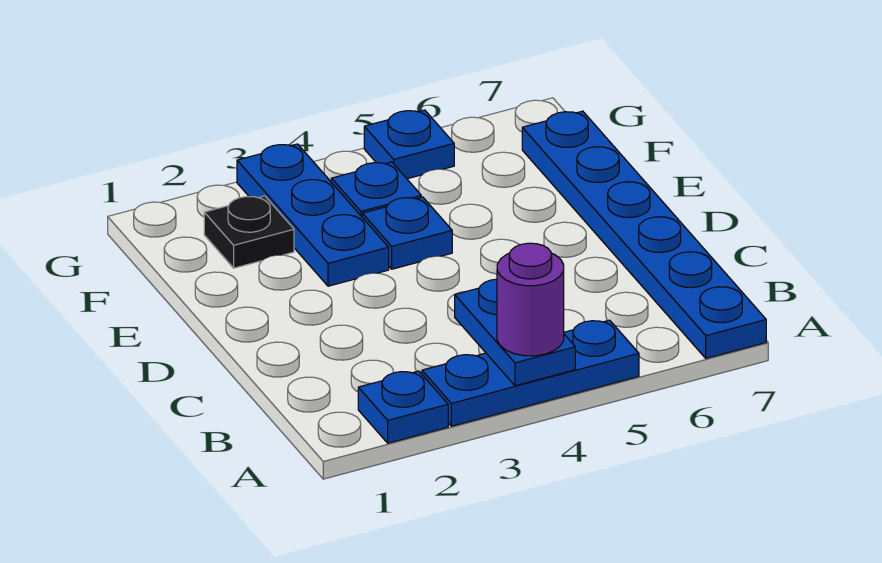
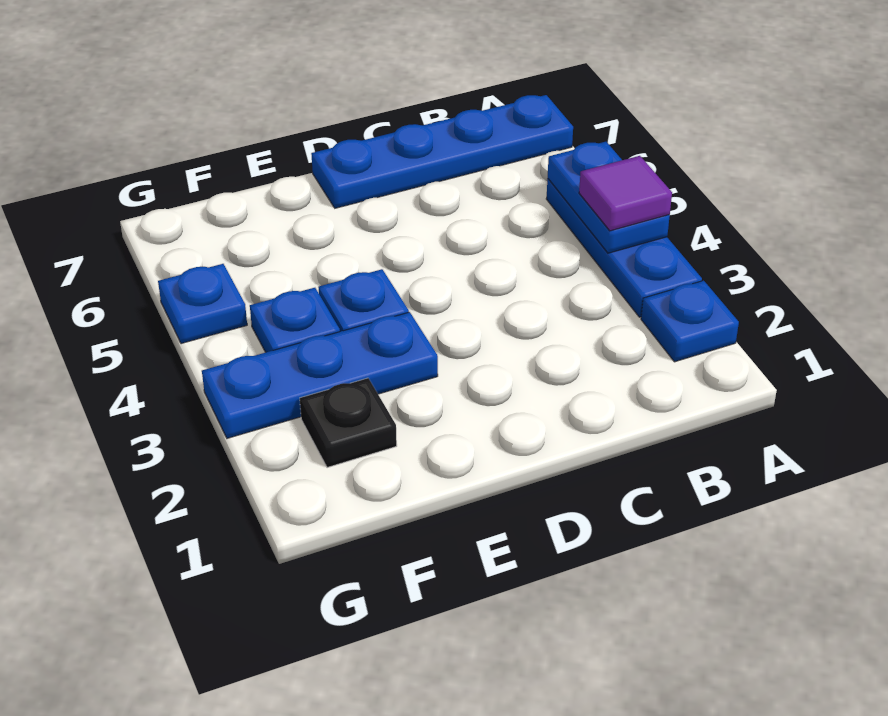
blue plate A4:B4 level 2 -> blue plate A4:A5 level 2
purple round brick A4 level 3 -> purple tile A4 level 3
blue plate A7:F7 level 1 -> blue plate A7:D7 level 1

